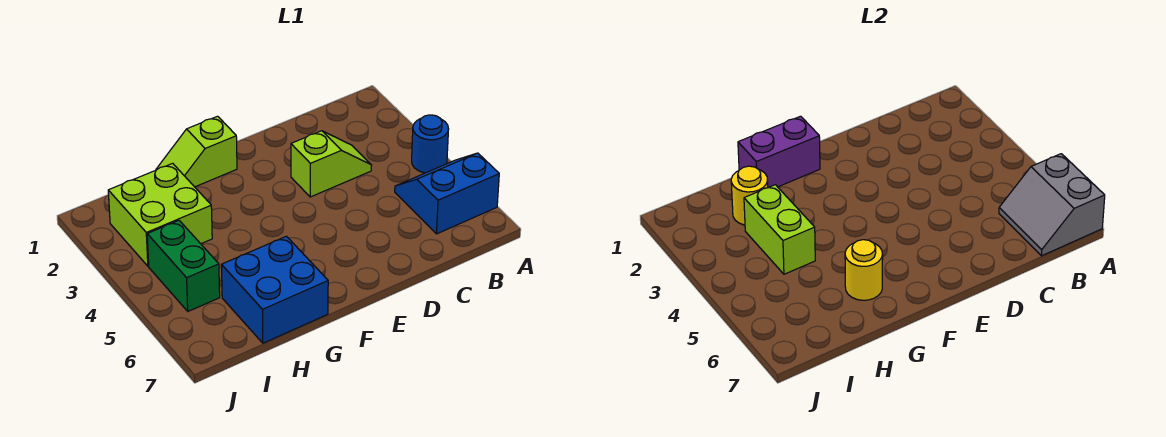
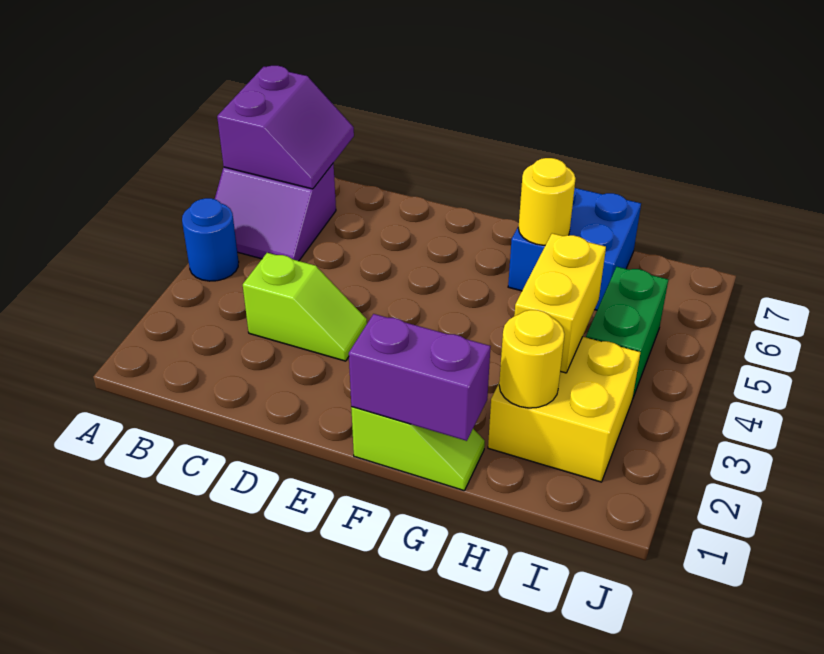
blue slope A5:B6 level 1 top 6 -> purple slope A5:B6 level 1 top 6
grey slope A6:B7 level 2 top A -> purple slope A6:B7 level 2 top A
lime slope C3:D3 level 1 top D -> lime slope C3:D3 level 1 top C
lime brick H2:I3 level 1 -> yellow brick H2:I3 level 1
lime brick H3:H4 level 2 -> yellow brick H3:H4 level 2

